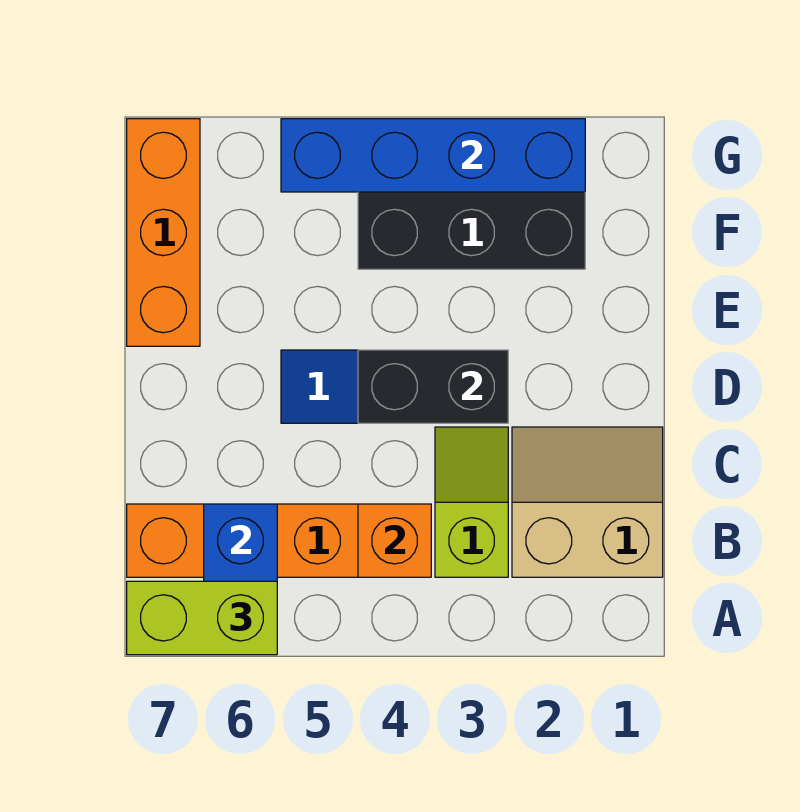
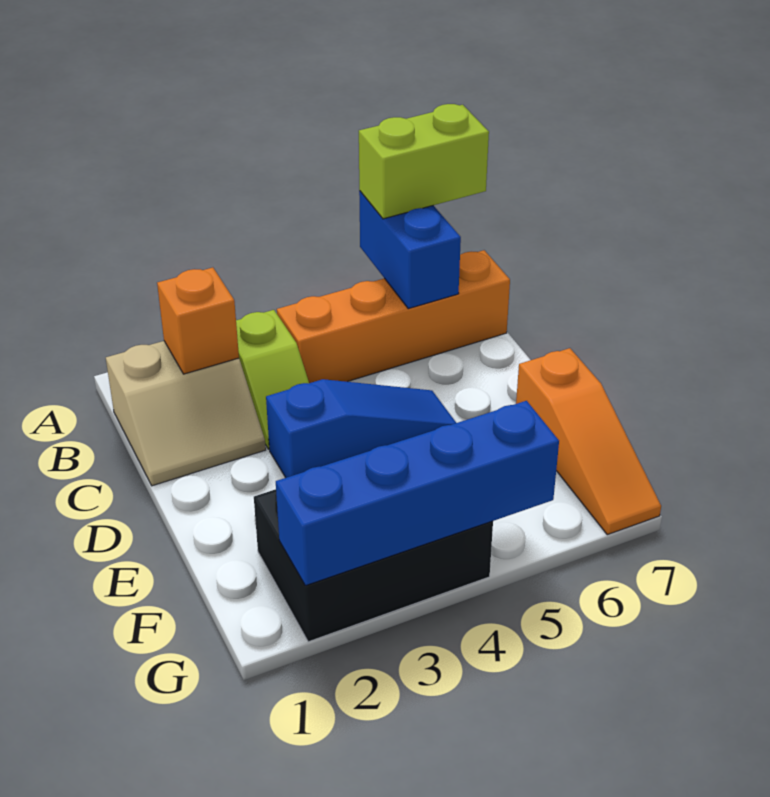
orange brick B4 level 2 -> orange brick B2 level 2
black brick D3:D4 level 2 -> none
orange brick E7:G7 level 1 -> orange slope E7:G7 level 1 top E

